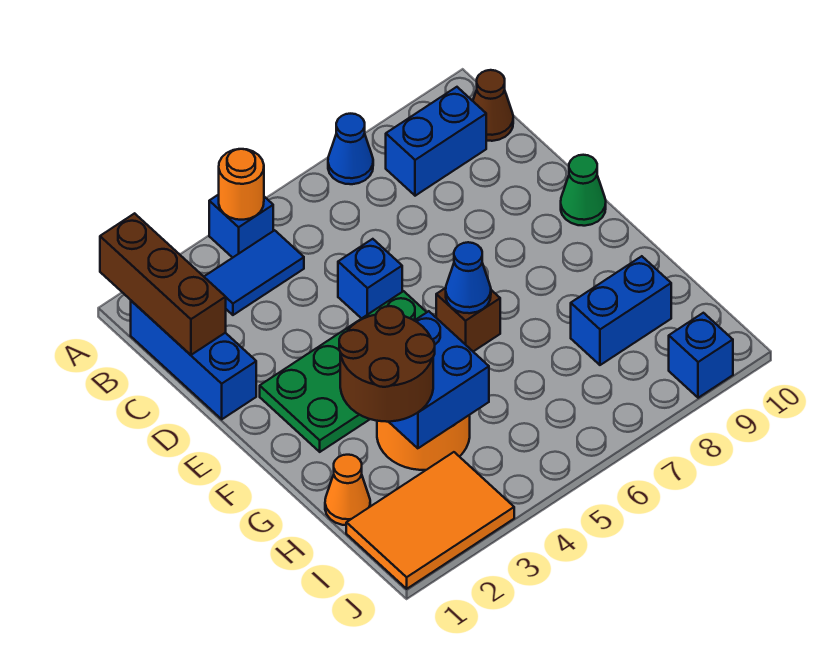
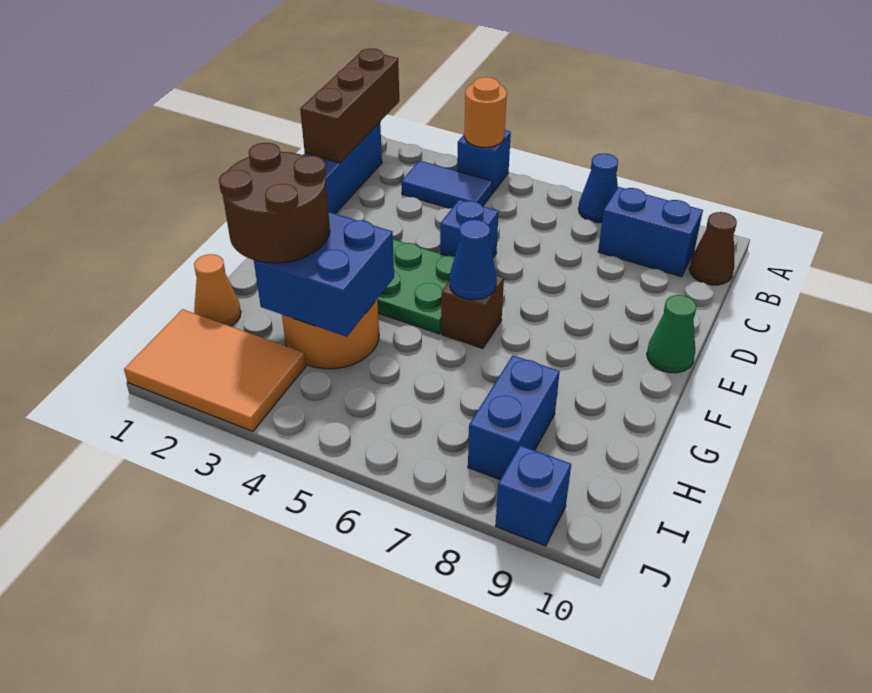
blue brick H8:H9 level 1 -> blue brick H8:I8 level 1

